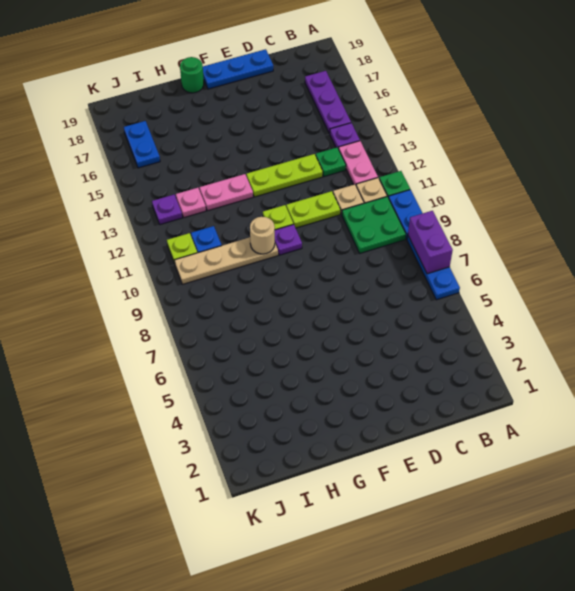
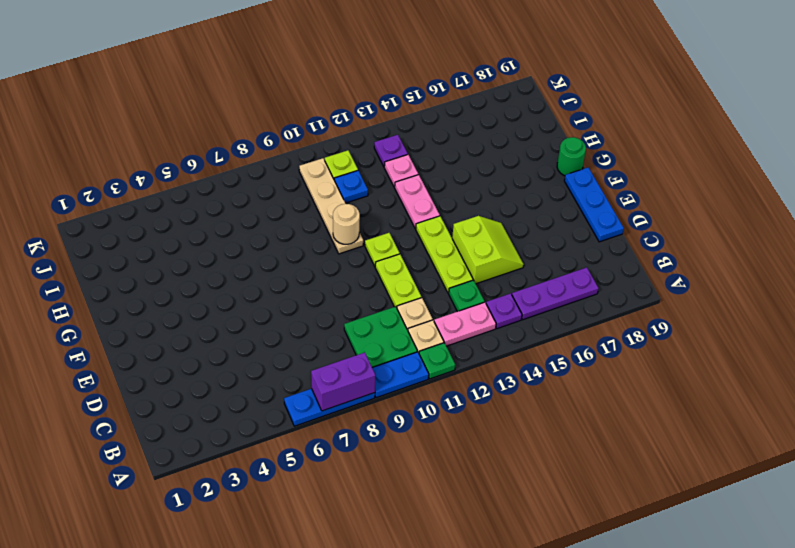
none -> lime slope D14:E15 level 1 top 14
purple plate F10 level 1 -> none
blue plate J16:J17 level 1 -> none

